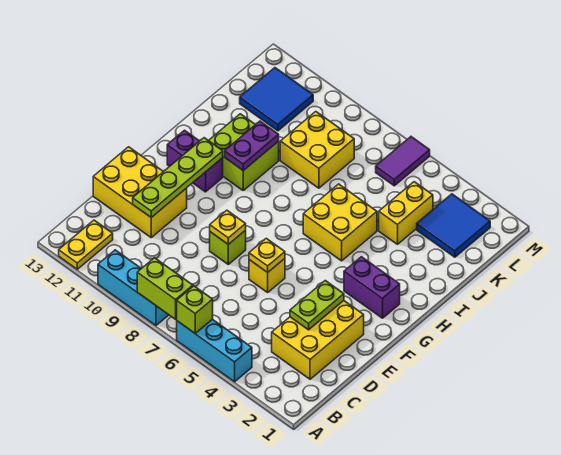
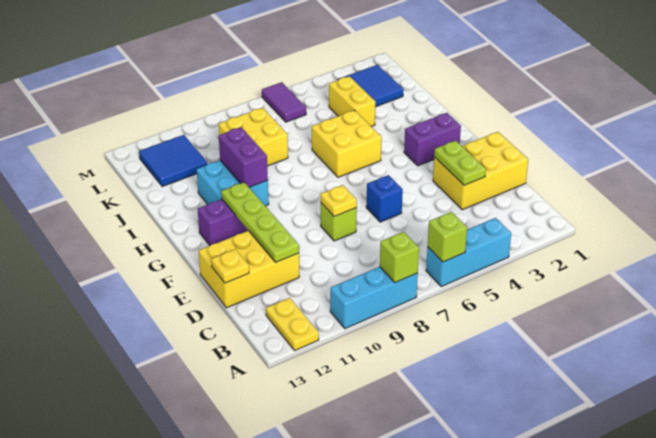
lime brick A7:A8 level 2 -> lime brick A8 level 2
yellow brick C2:E3 level 1 -> yellow brick D1:E3 level 1
yellow brick E6 level 1 -> blue brick E6 level 1
yellow plate E6 level 2 -> yellow plate D13 level 2
lime brick H10:I11 level 1 -> cyan brick H10:I11 level 1
purple plate H10:I10 level 2 -> purple brick H10:I10 level 2

